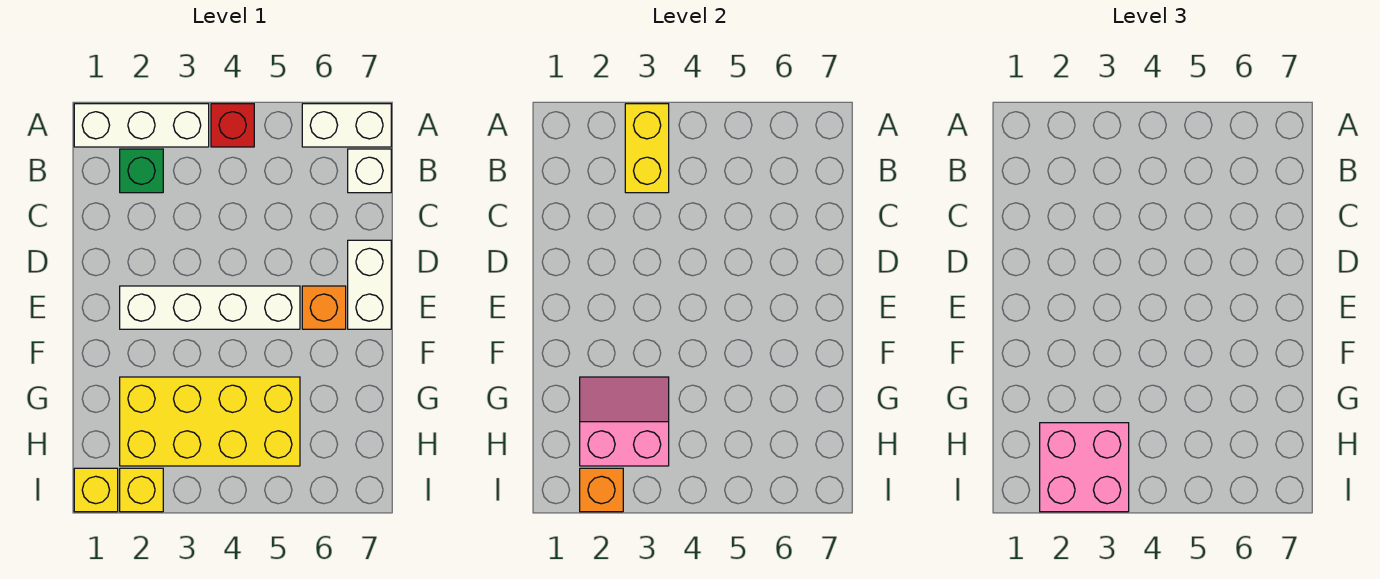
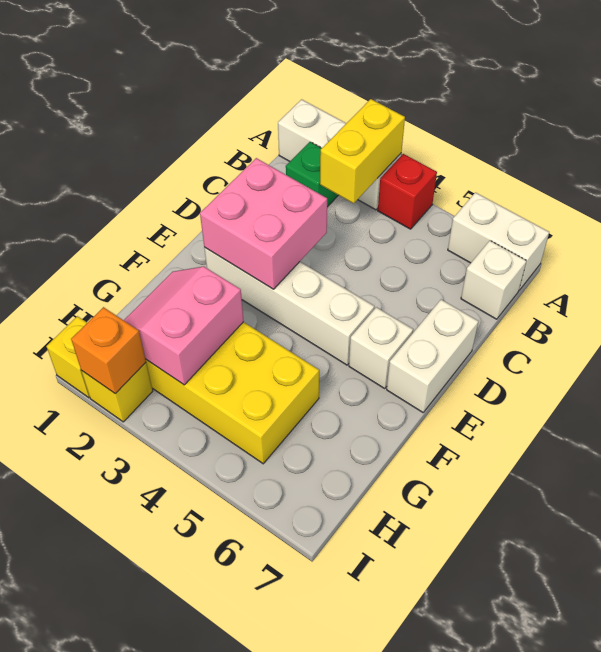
orange brick E6 level 1 -> white brick E6 level 1
pink slope G2:H3 level 2 top H -> pink slope G2:H3 level 2 top 3
pink brick H2:I3 level 3 -> pink brick D2:E3 level 2

